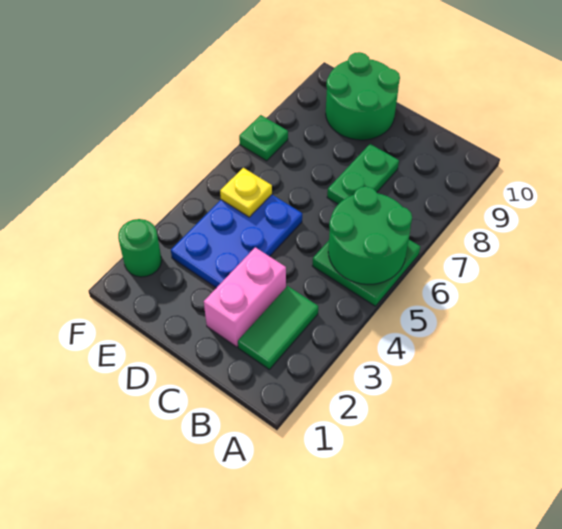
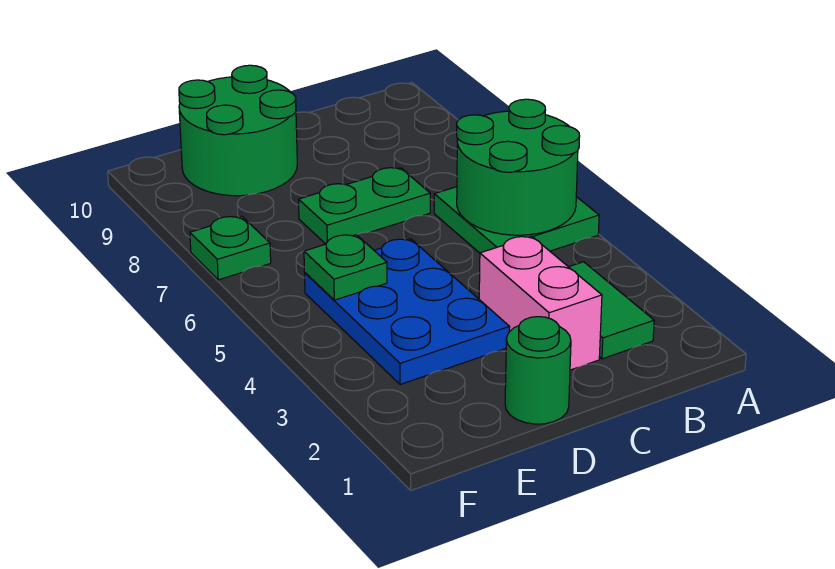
green plate C7:C8 level 1 -> green plate C7:D7 level 1
yellow plate E5 level 2 -> green plate E5 level 2
green round brick F2 level 1 -> green round brick D1 level 1

